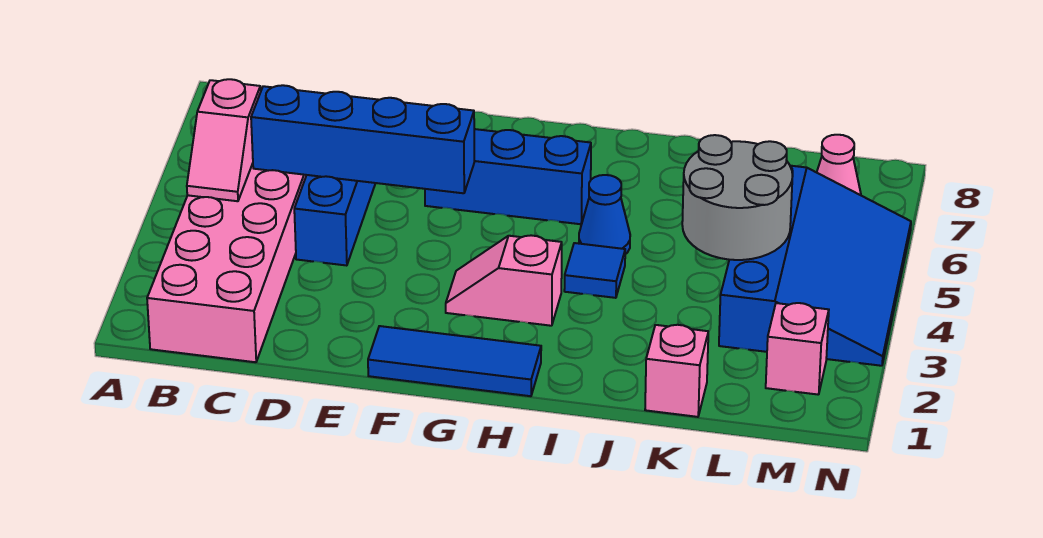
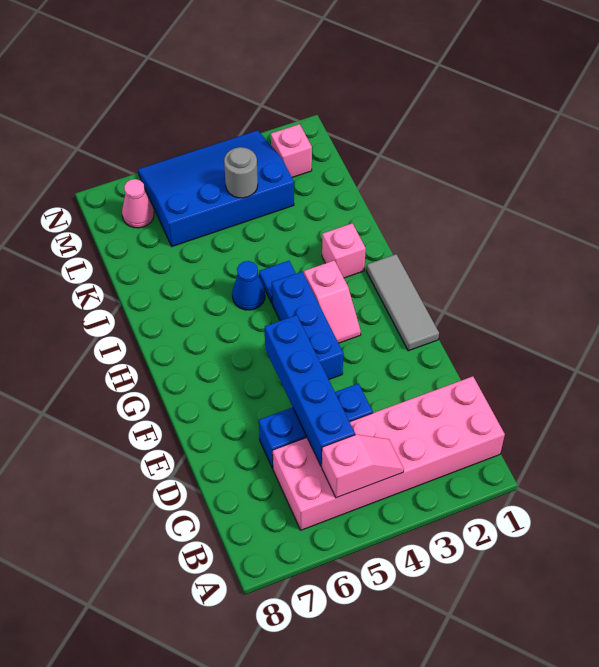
blue tile F1:H1 level 1 -> grey tile F1:H1 level 1
blue brick F6:H6 level 1 -> blue brick F4:H4 level 1
pink brick K1 level 1 -> pink brick I2 level 1
grey round brick K4:L5 level 2 -> grey round brick L4 level 2

